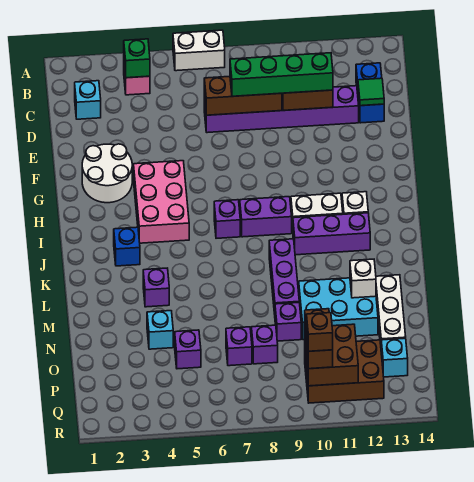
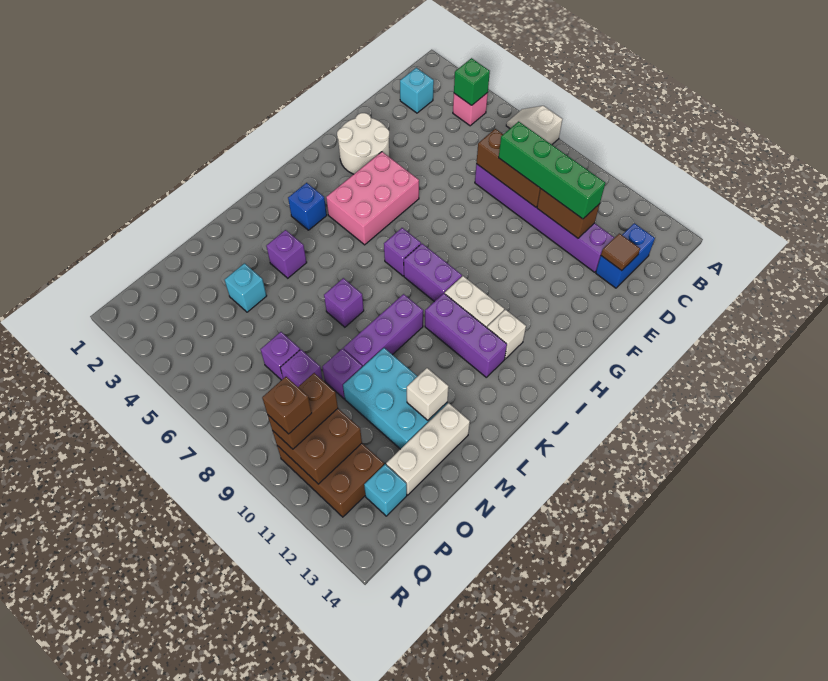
white brick A6:A7 level 1 -> white slope A6:A7 level 1 top 7
green tile D13 level 2 -> brown tile D13 level 2
purple brick O5 level 1 -> purple brick L7 level 1

